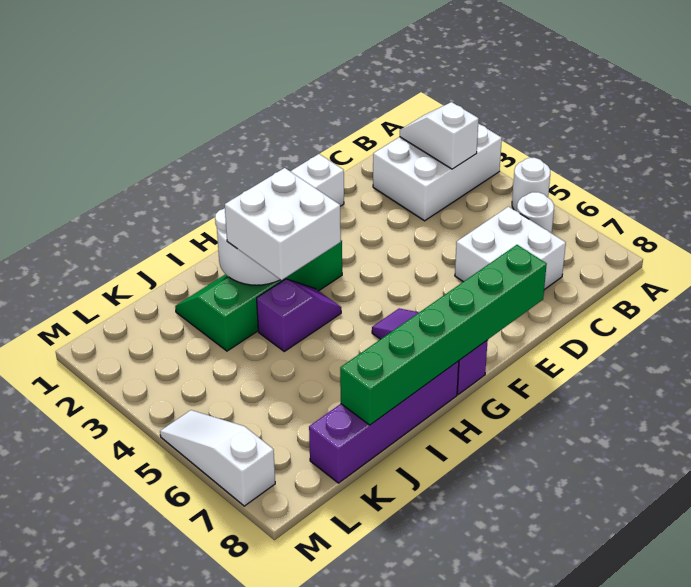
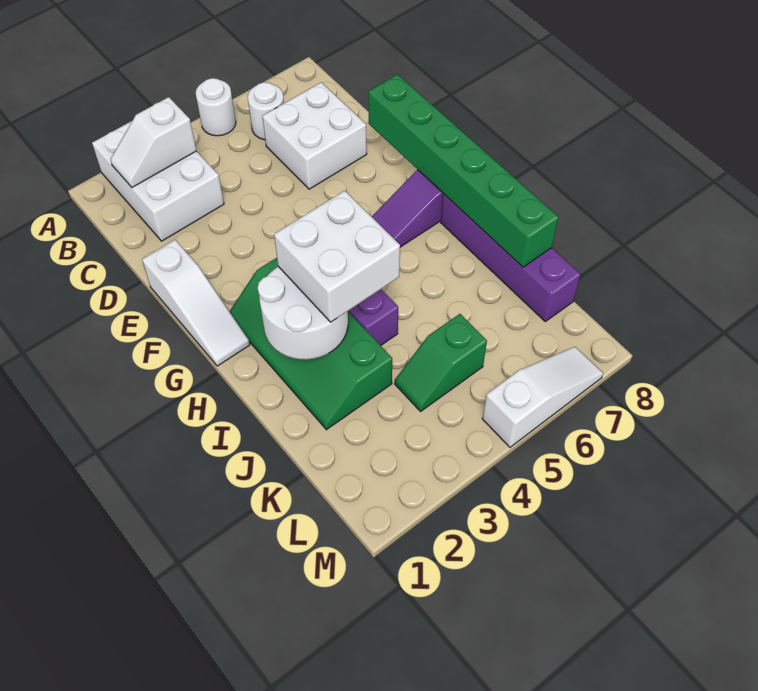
none -> green slope K4:K5 level 1 top 5
white slope M5:M7 level 1 top 7 -> white slope M5:M7 level 1 top 5

